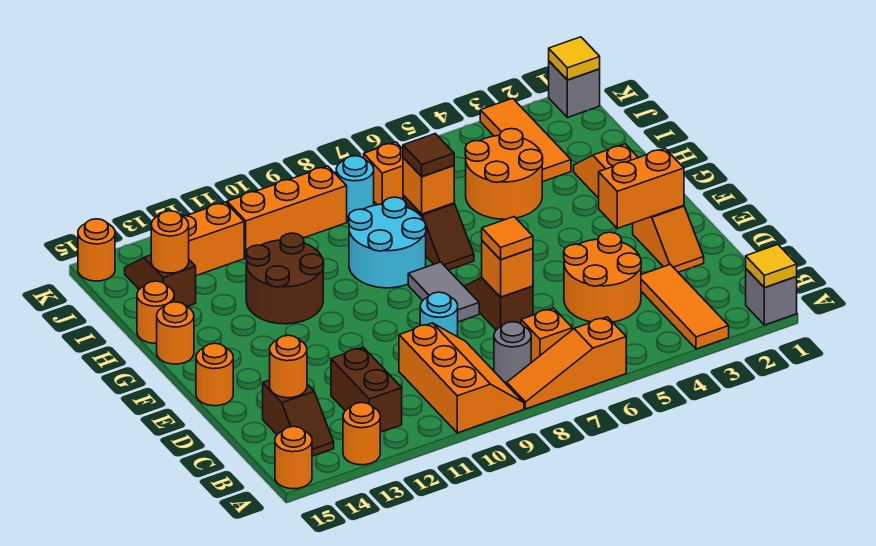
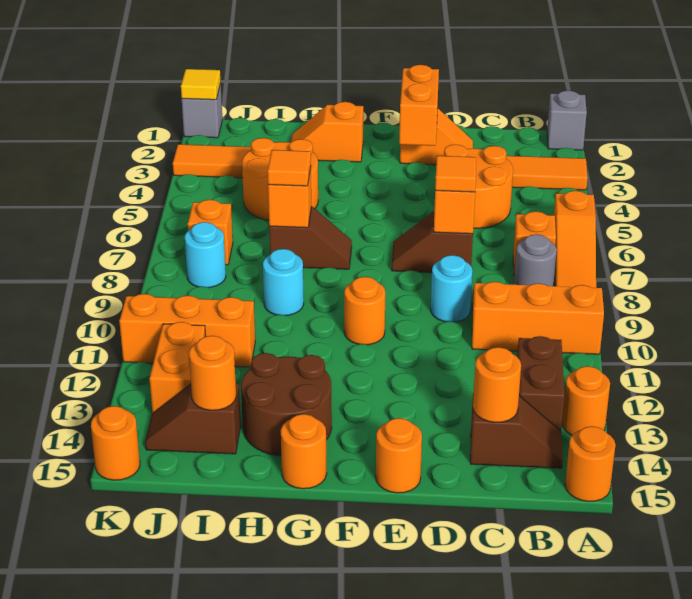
yellow tile A1 level 2 -> none
brown brick B12:C12 level 1 -> brown brick B12:B13 level 1
grey tile E8:F8 level 1 -> none
cyan round brick G8:H9 level 1 -> cyan round brick H9 level 1
brown round brick G11:H12 level 1 -> brown round brick G13:H14 level 1
brown tile H7 level 3 -> orange tile H7 level 3
orange round brick H15 level 1 -> orange round brick F10 level 1
orange brick J9:J11 level 1 -> orange brick I11:K11 level 1

